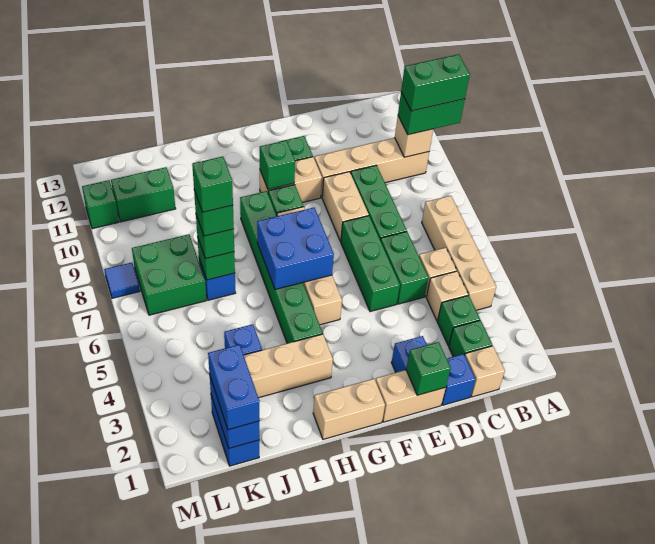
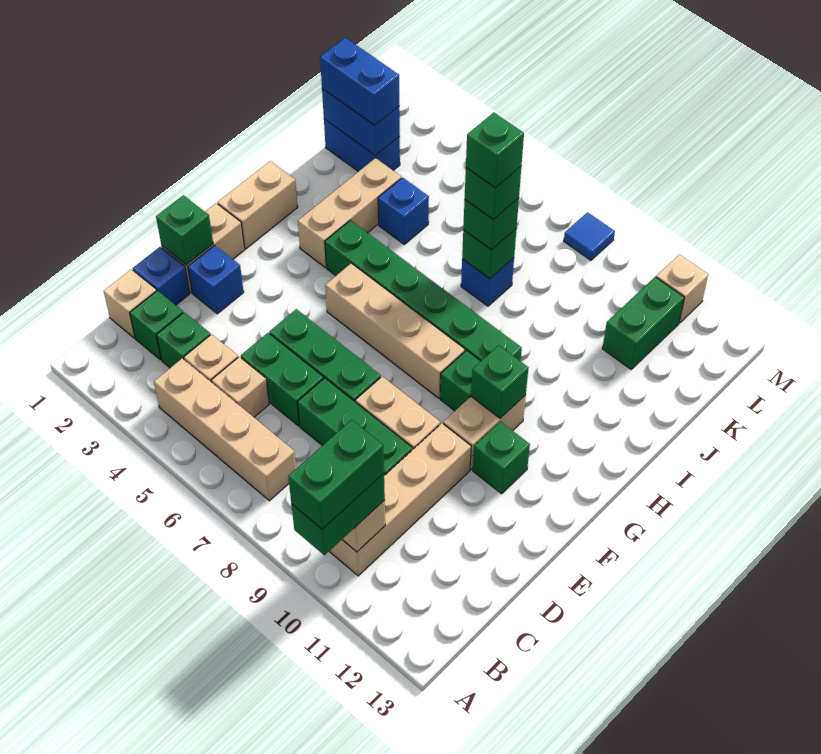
blue brick G6:H7 level 2 -> none
green brick K7:L8 level 1 -> none
green brick M11 level 1 -> tan brick M11 level 1

